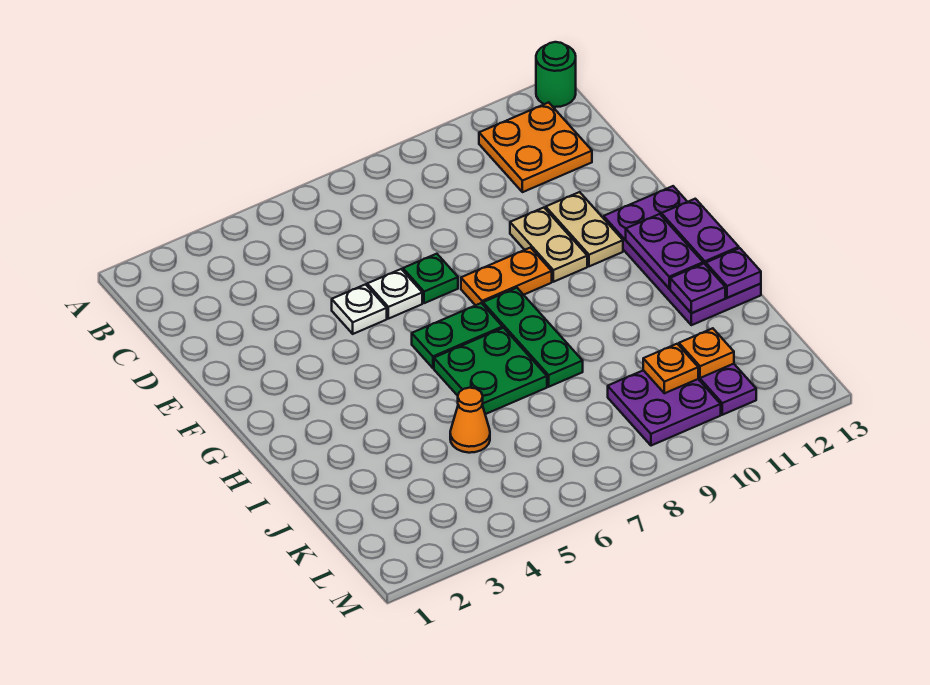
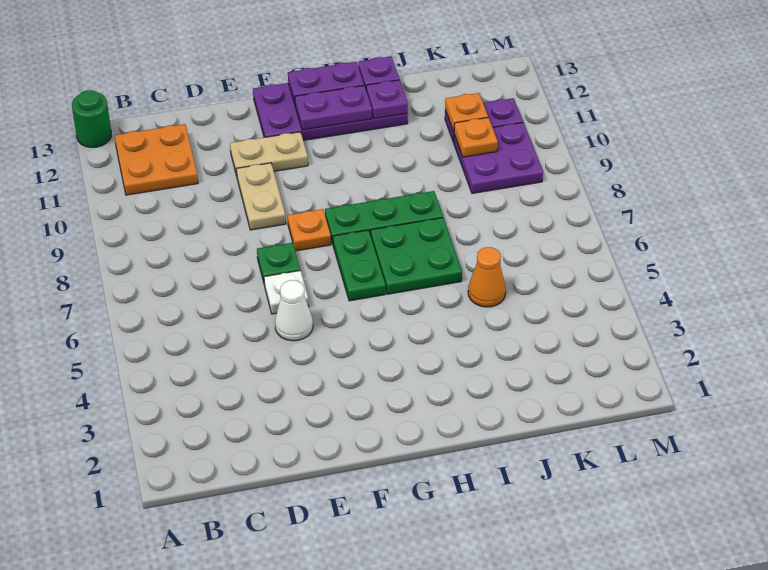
white plate E5 level 1 -> white cone E5 level 1
tan plate E10:F10 level 1 -> tan plate E9:E10 level 1
orange plate F8:F9 level 1 -> orange plate F8 level 1

